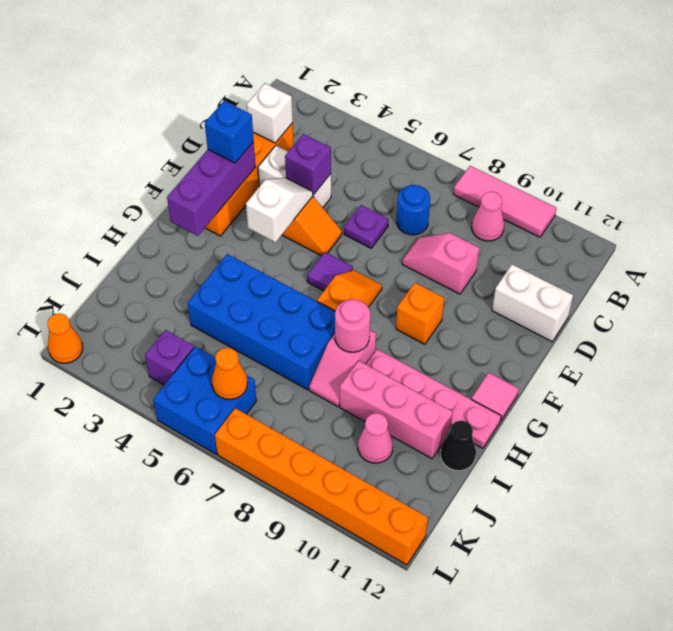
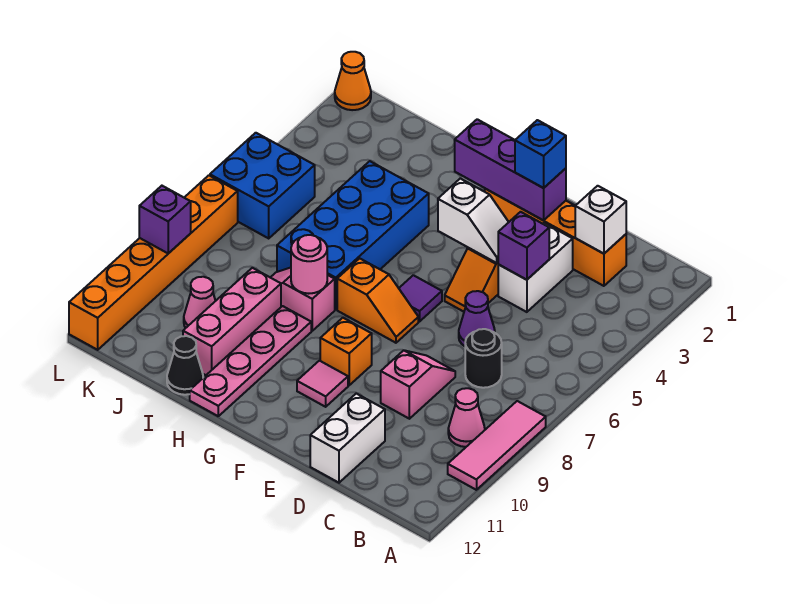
blue round brick C7 level 1 -> black round brick C7 level 1
purple plate D6 level 1 -> purple cone D6 level 1
pink tile G12 level 1 -> pink tile F10 level 1
purple brick K4 level 1 -> purple brick L9 level 2
orange cone K6 level 2 -> none

